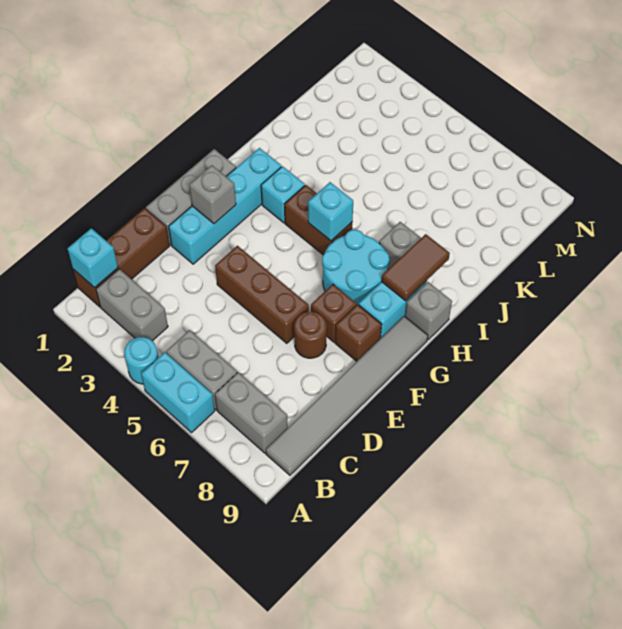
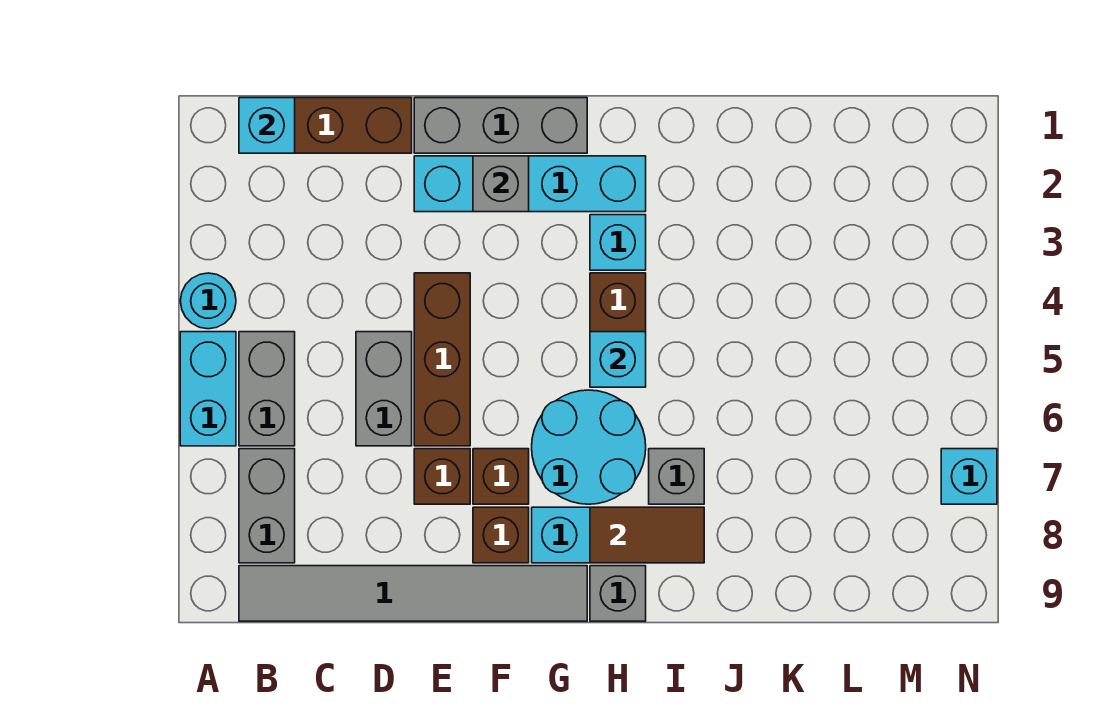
grey brick B2:B3 level 1 -> grey brick D5:D6 level 1
brown round brick E7 level 1 -> brown brick E7 level 1
none -> cyan brick N7 level 1

